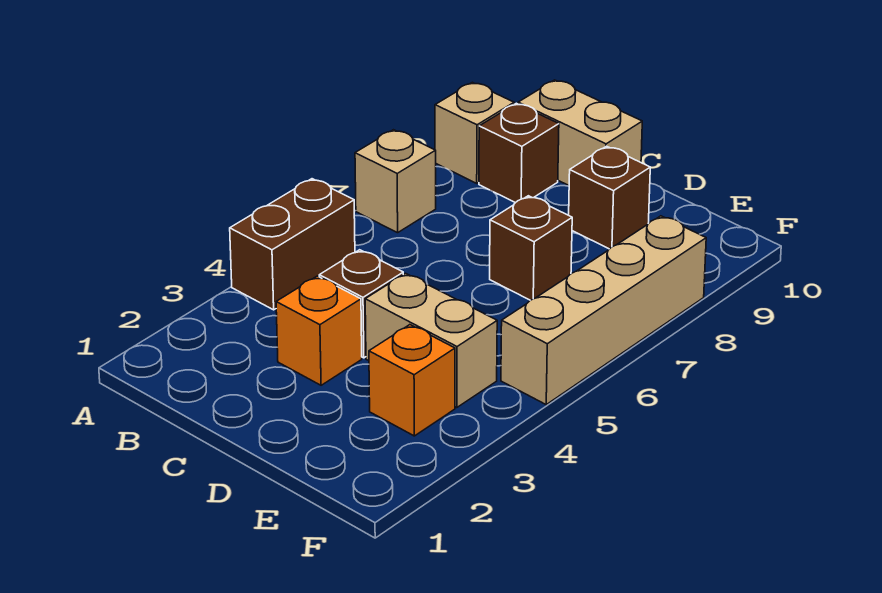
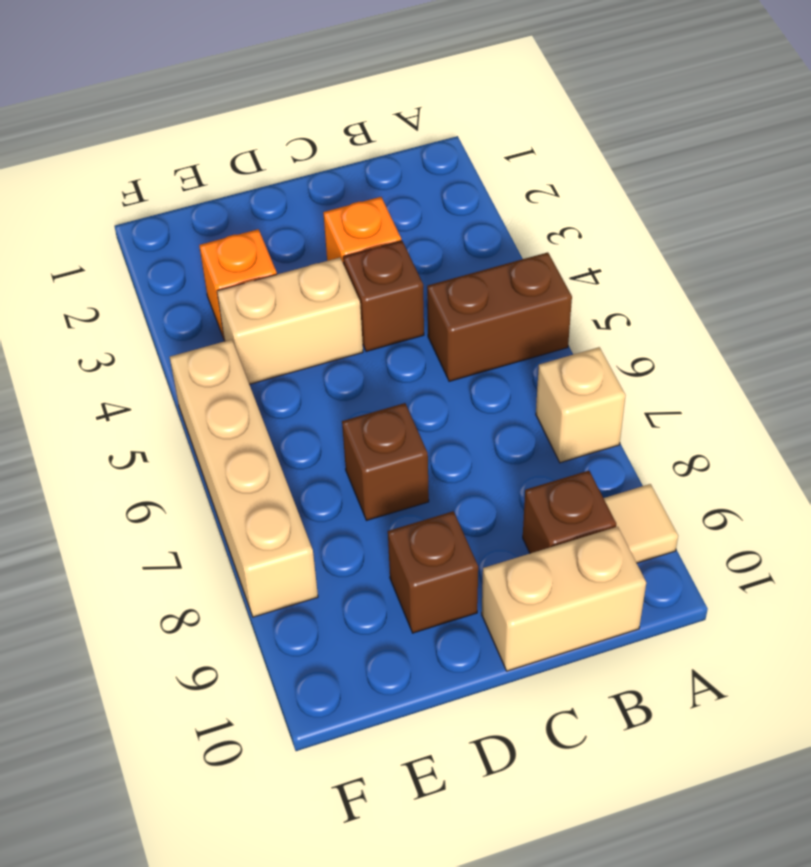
brown brick A4:A5 level 1 -> brown brick A5:B5 level 1
tan brick A9 level 1 -> tan tile A9 level 1

